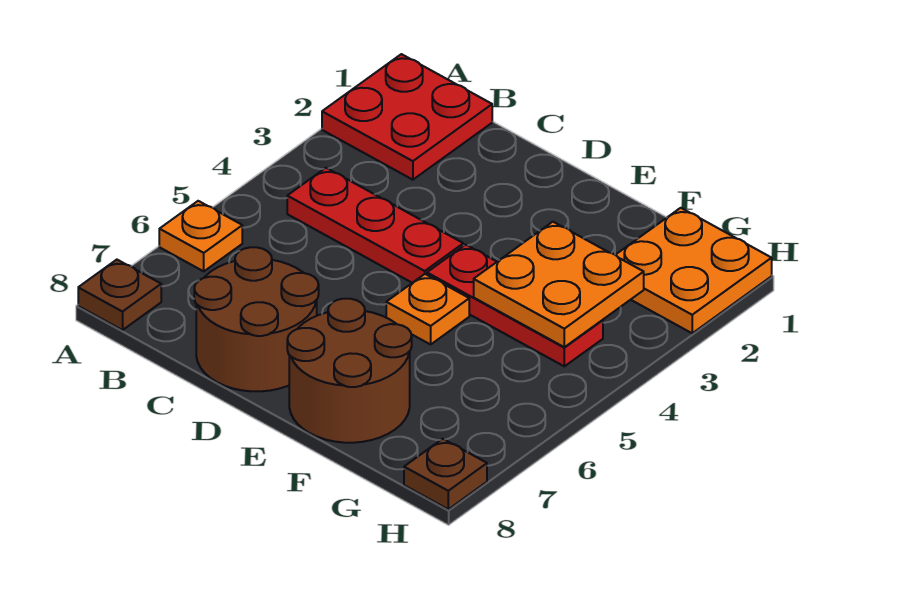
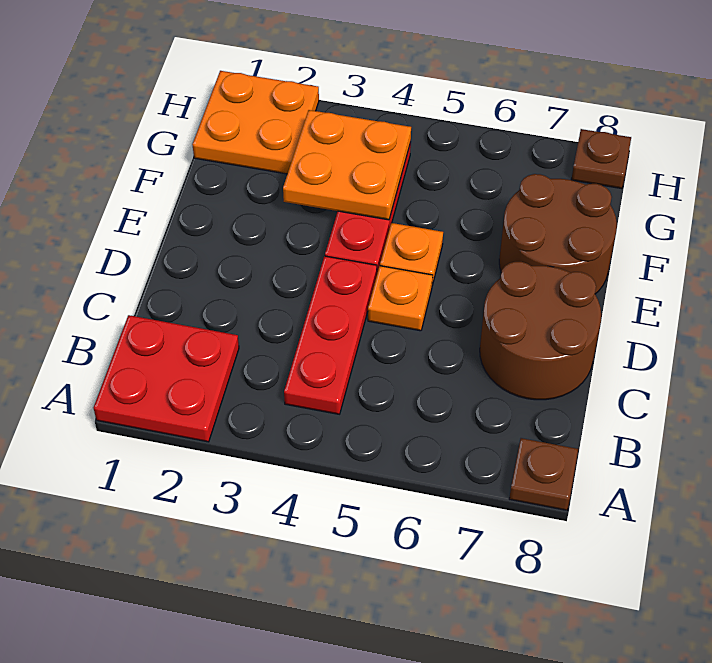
orange plate A6 level 1 -> orange plate D5 level 1

